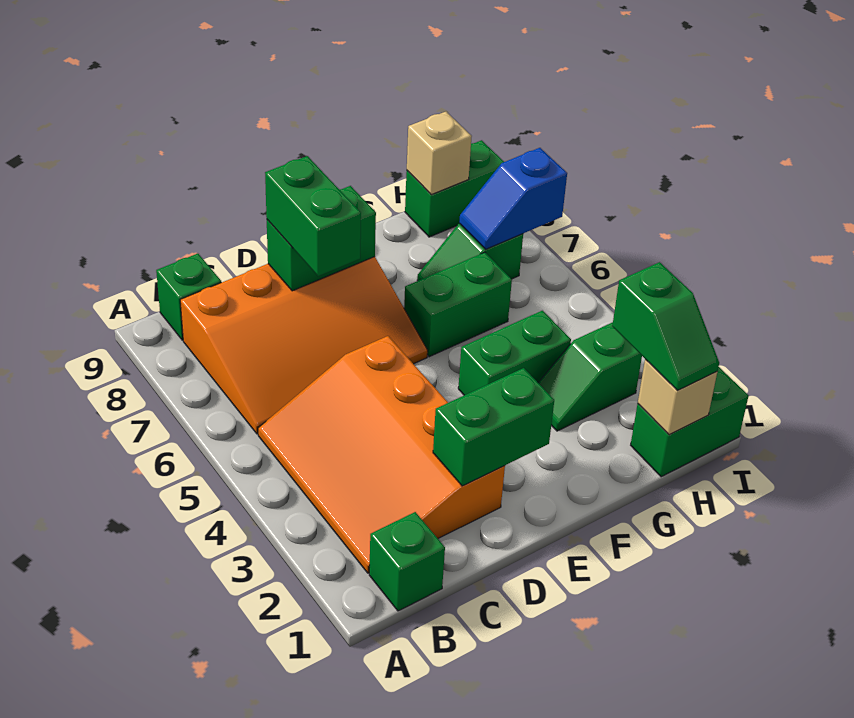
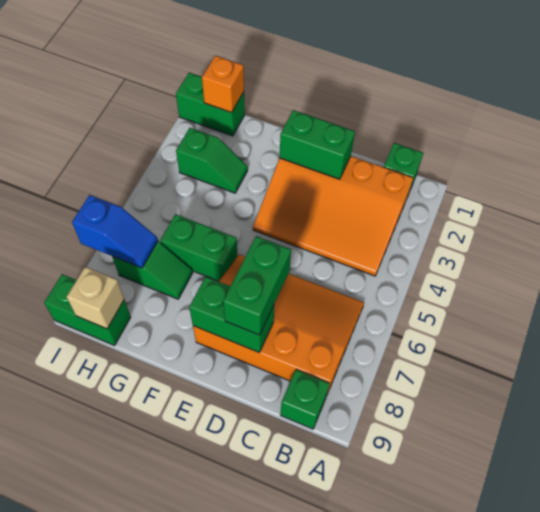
orange slope B2:D5 level 1 top D -> orange slope B2:E4 level 1 top 2
green brick F4:G4 level 1 -> none
tan brick H1 level 2 -> orange brick H1 level 2
green slope H1:H2 level 3 top 2 -> none

